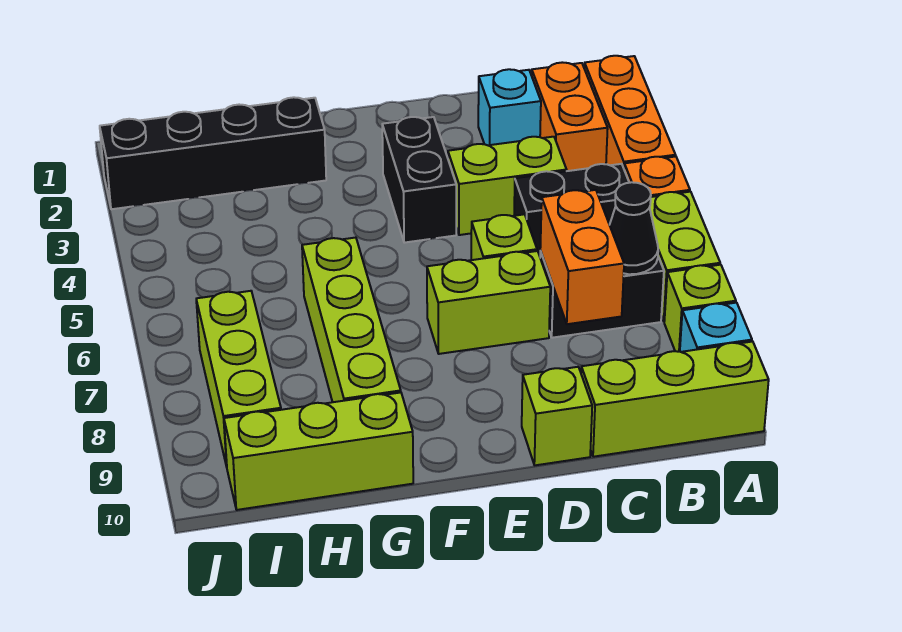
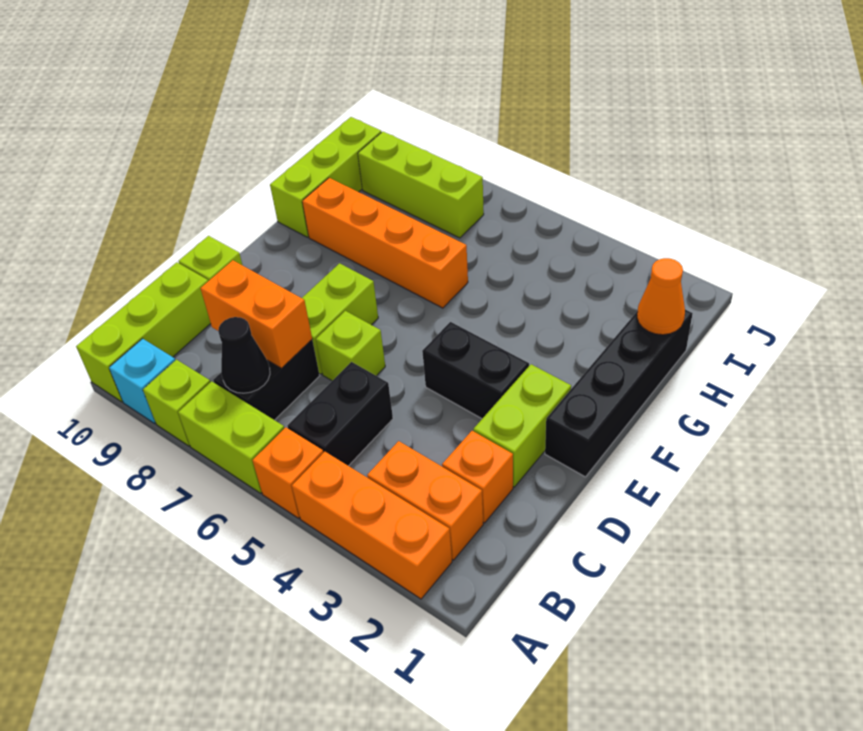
cyan brick C2 level 1 -> orange brick C2 level 1
lime brick C4:D4 level 1 -> lime brick D2:E2 level 1
black brick G2:J2 level 1 -> black brick E1:H1 level 1
lime brick G6:G9 level 1 -> orange brick G6:G9 level 1
none -> orange cone H1 level 2

